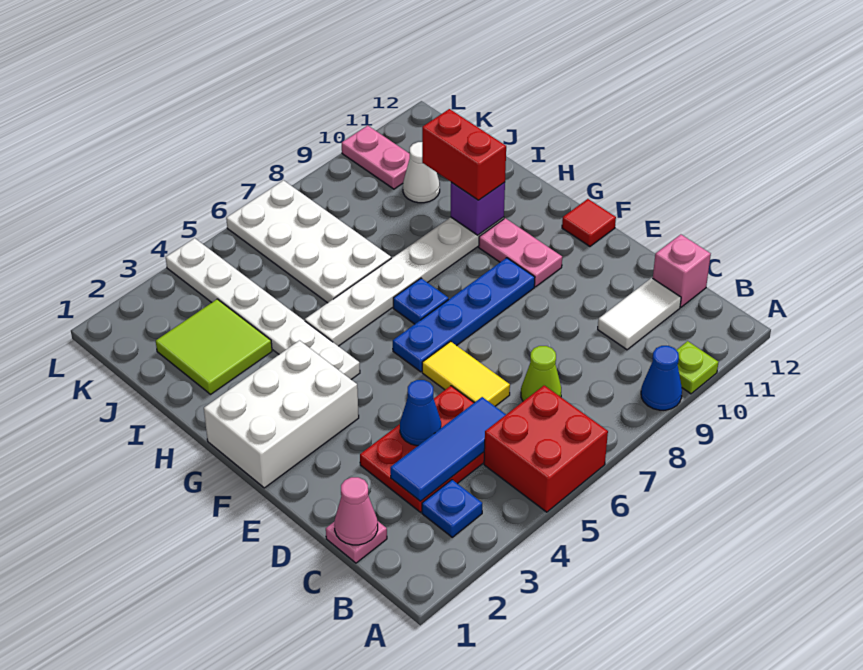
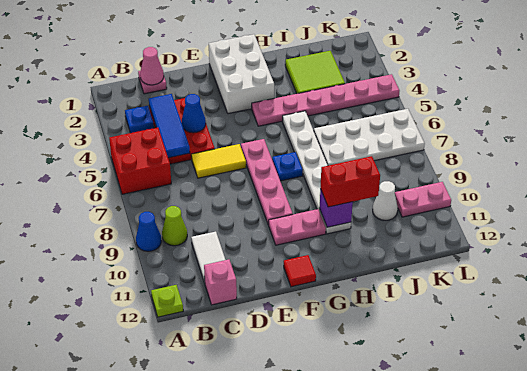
lime plate A10 level 1 -> lime plate A12 level 1
lime cone C7 level 1 -> lime cone B9 level 1
blue plate F6:F9 level 1 -> pink plate F6:F9 level 1
white plate G4:L4 level 1 -> pink plate G4:L4 level 1

